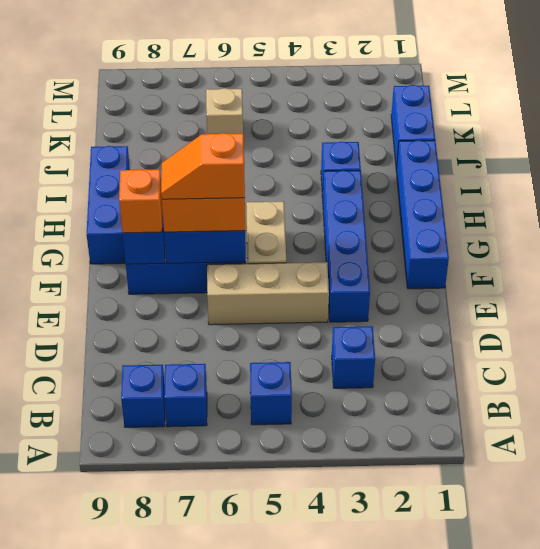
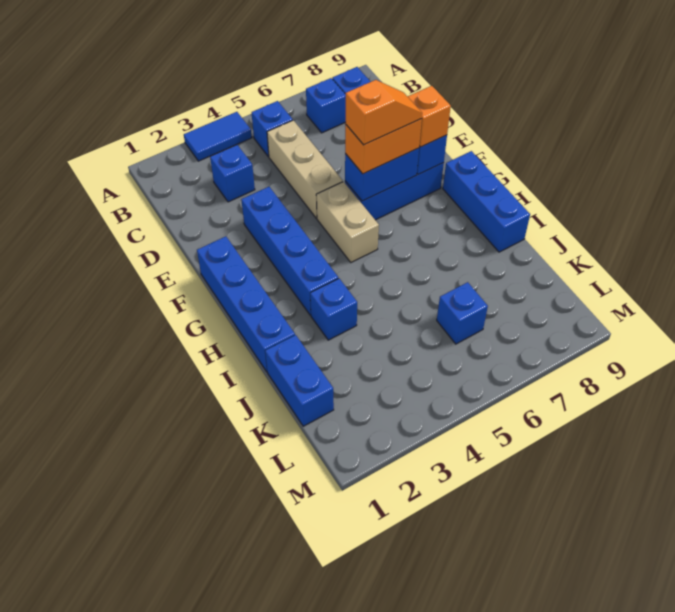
none -> blue tile A3:A4 level 1
tan brick E4:E6 level 1 -> tan brick C5:E5 level 1
tan brick K6 level 1 -> blue brick K6 level 1

